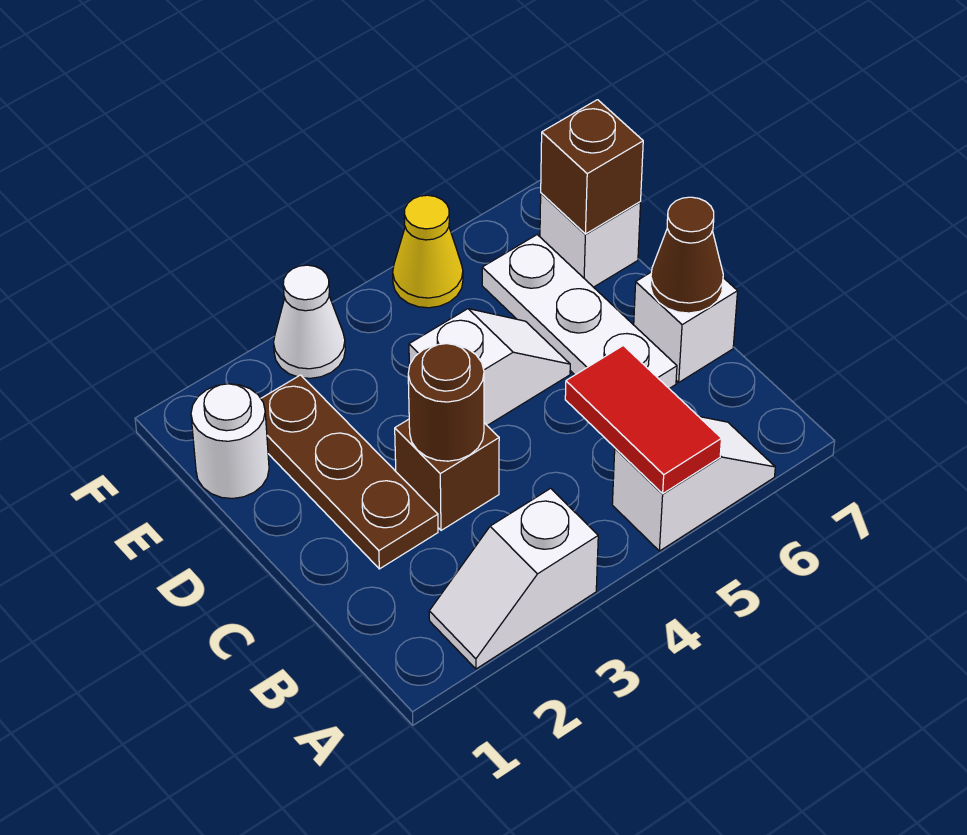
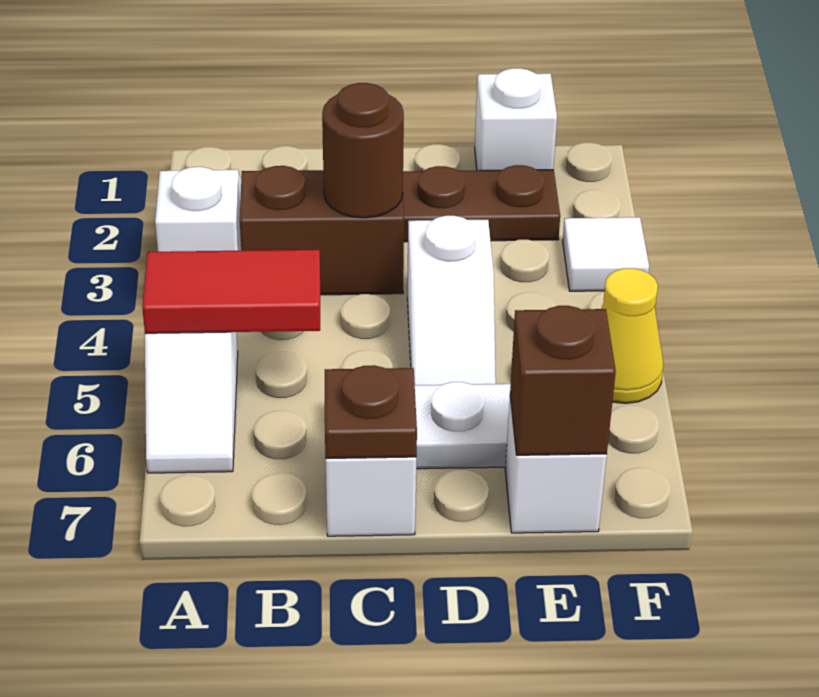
brown brick C3 level 1 -> brown brick B3:C3 level 1
brown cone C7 level 2 -> brown plate C7 level 2
white round brick E1 level 1 -> white brick E1 level 1
white cone F3 level 1 -> white tile F3 level 1

